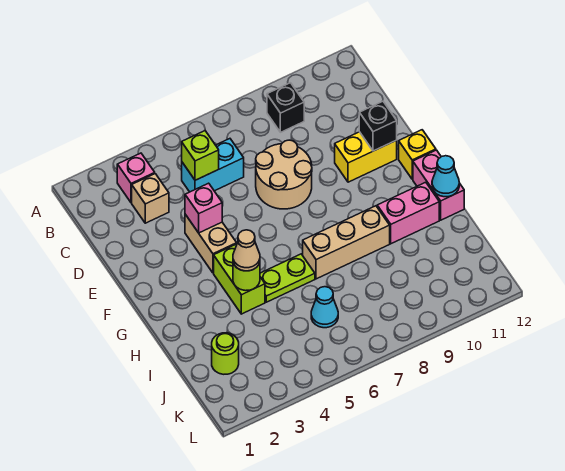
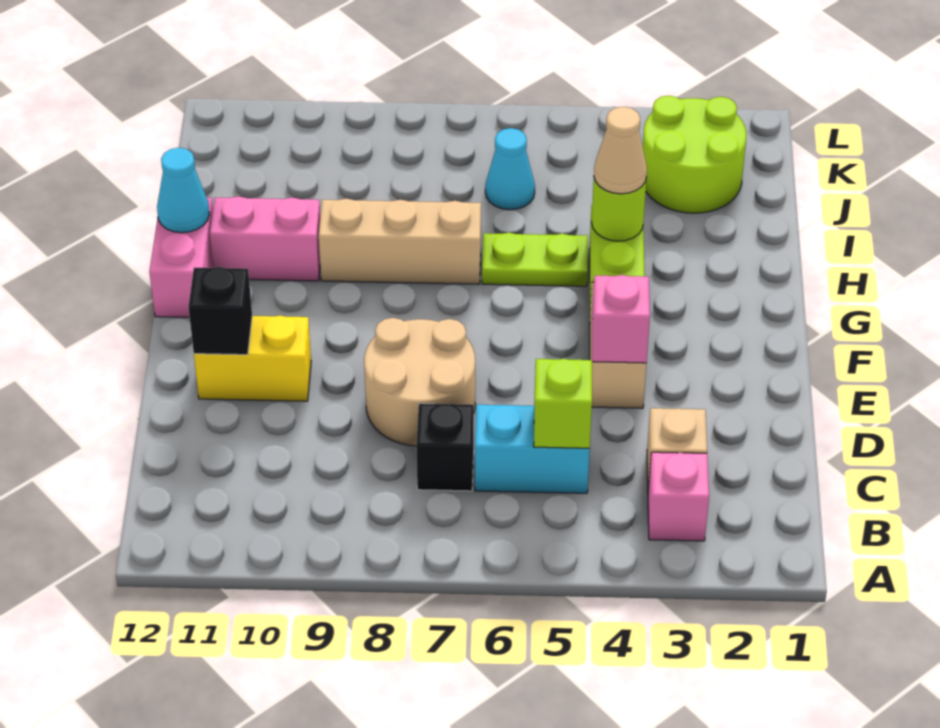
black brick B9 level 1 -> black brick C7 level 1
yellow brick F12 level 1 -> none
lime round brick J2 level 1 -> lime round brick J2:K3 level 1

